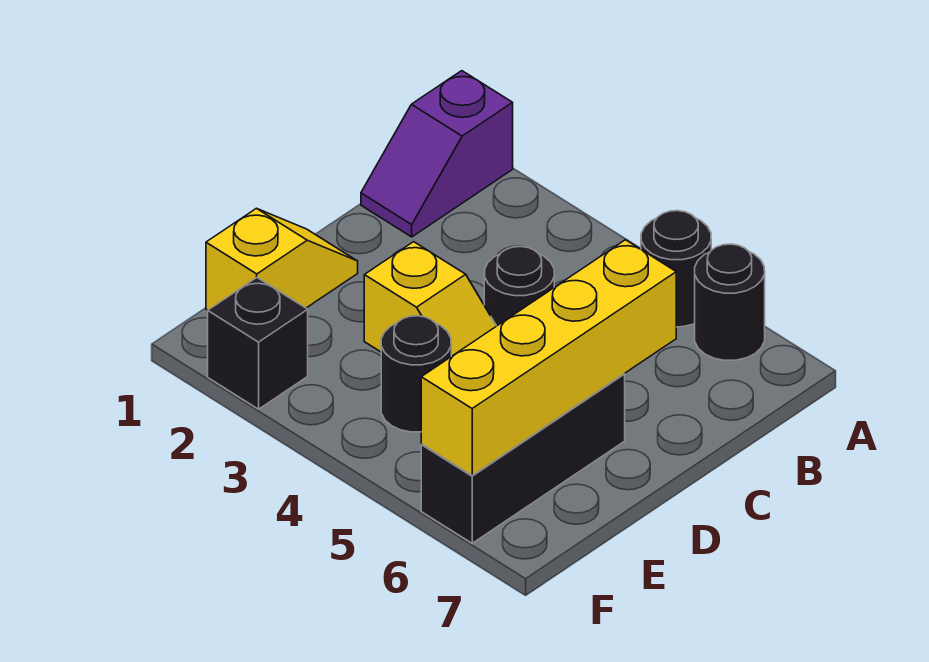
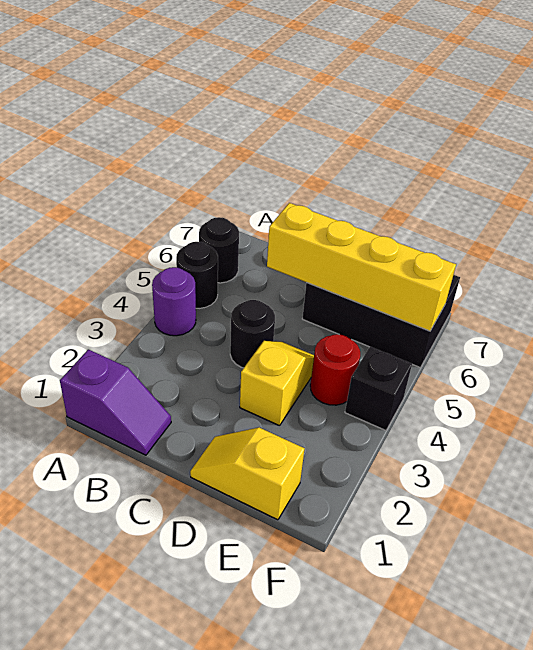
none -> purple round brick A4 level 1
black brick D6:F6 level 1 -> black brick D6:F7 level 1
black round brick E4 level 1 -> red round brick E4 level 1
black brick F2 level 1 -> black brick F4 level 1

